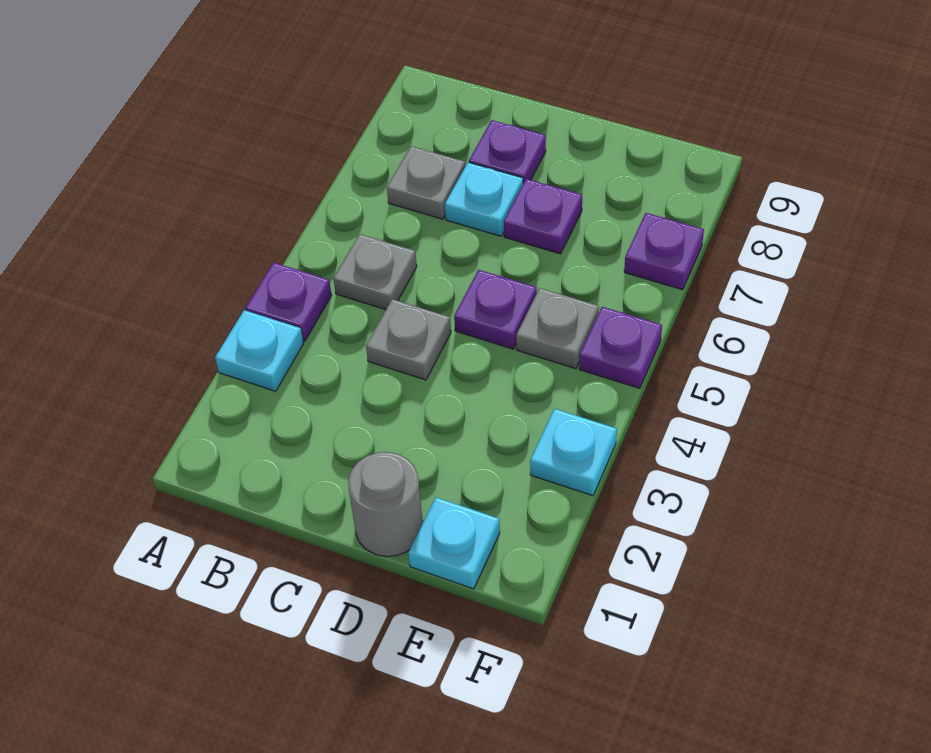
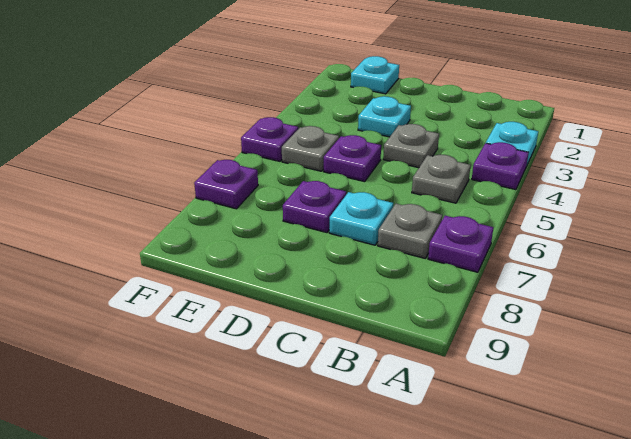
purple plate C8 level 1 -> purple plate A7 level 1
grey round brick D1 level 1 -> none
cyan plate F3 level 1 -> cyan plate D3 level 1

